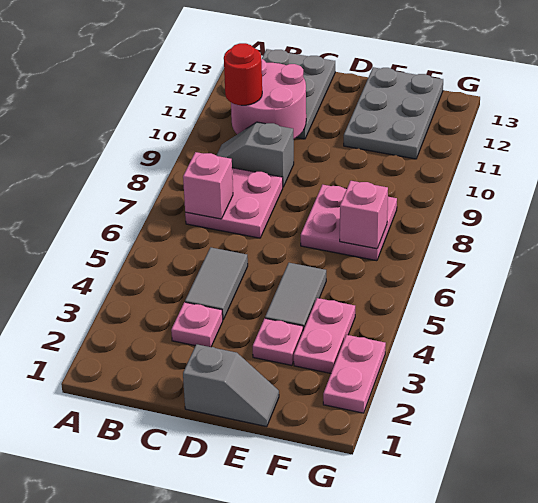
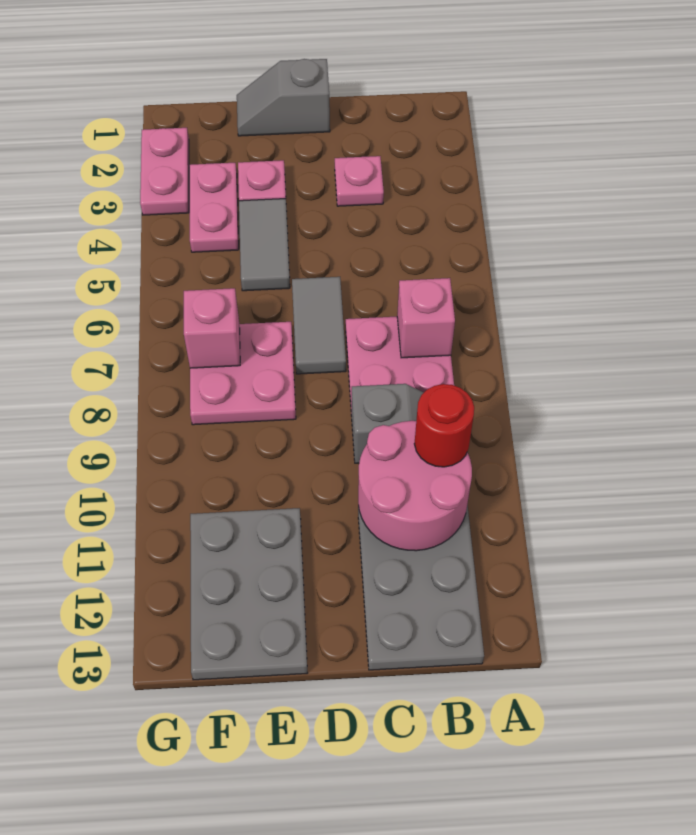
grey tile C4:C5 level 1 -> grey tile D6:D7 level 1

